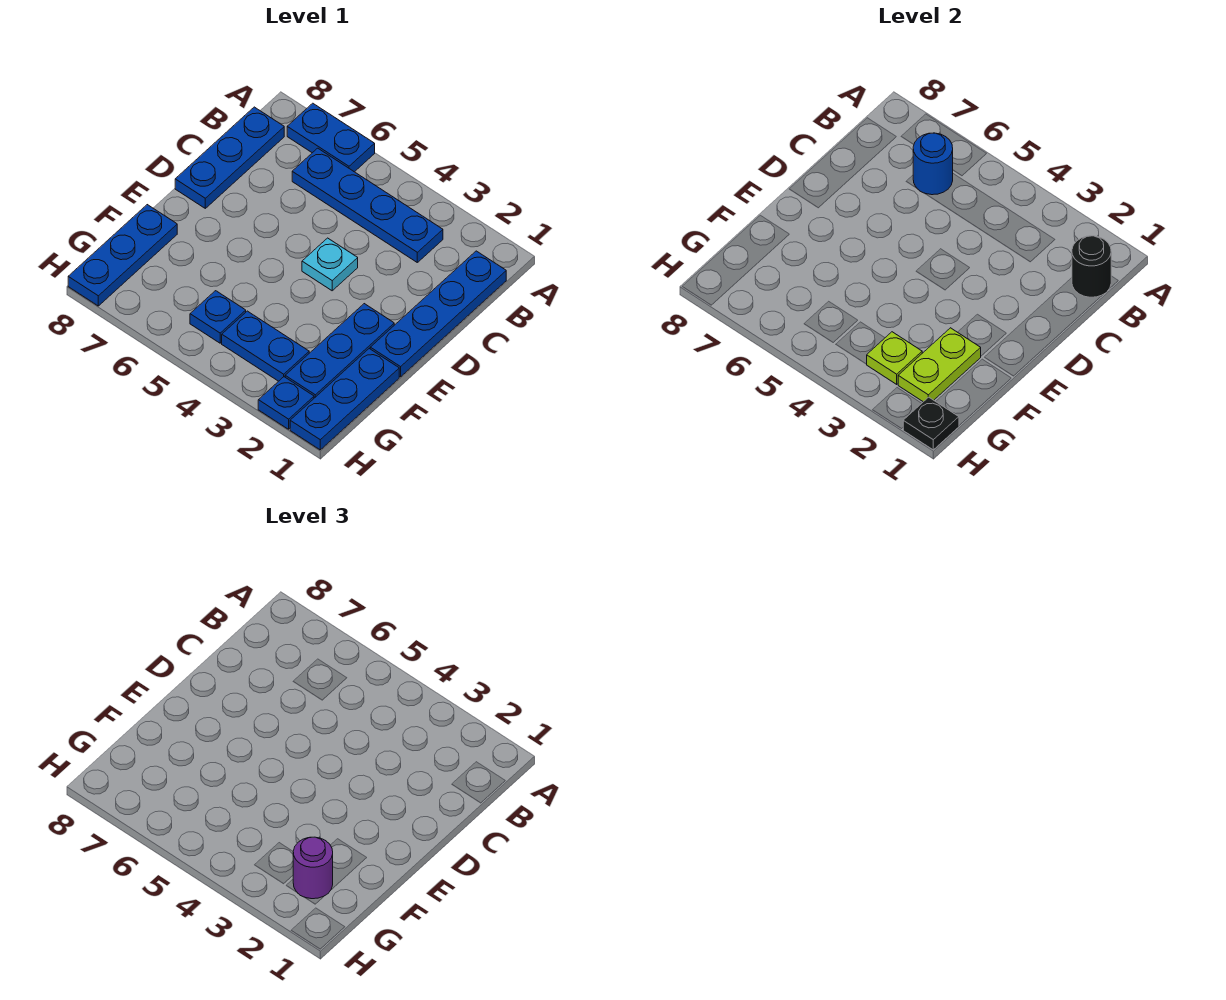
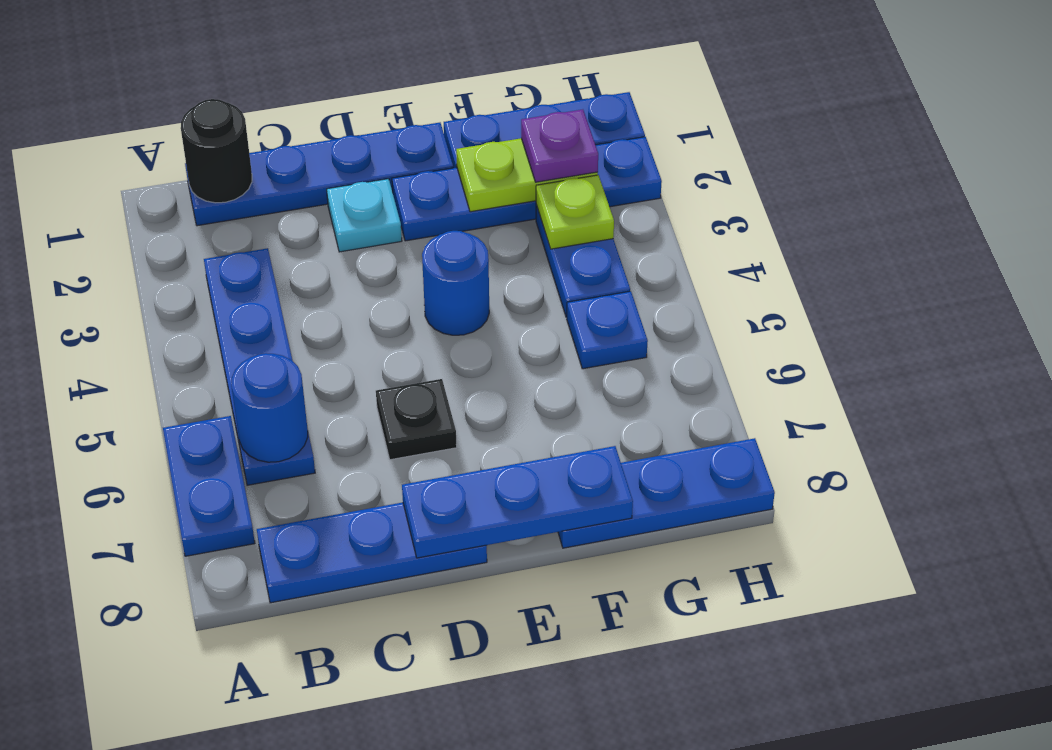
cyan plate D4 level 1 -> cyan plate D2 level 1
none -> blue plate D8:F8 level 2
none -> blue round brick E4 level 1
purple round brick G2 level 3 -> purple plate G2 level 3
black plate H1 level 2 -> black plate D6 level 1

